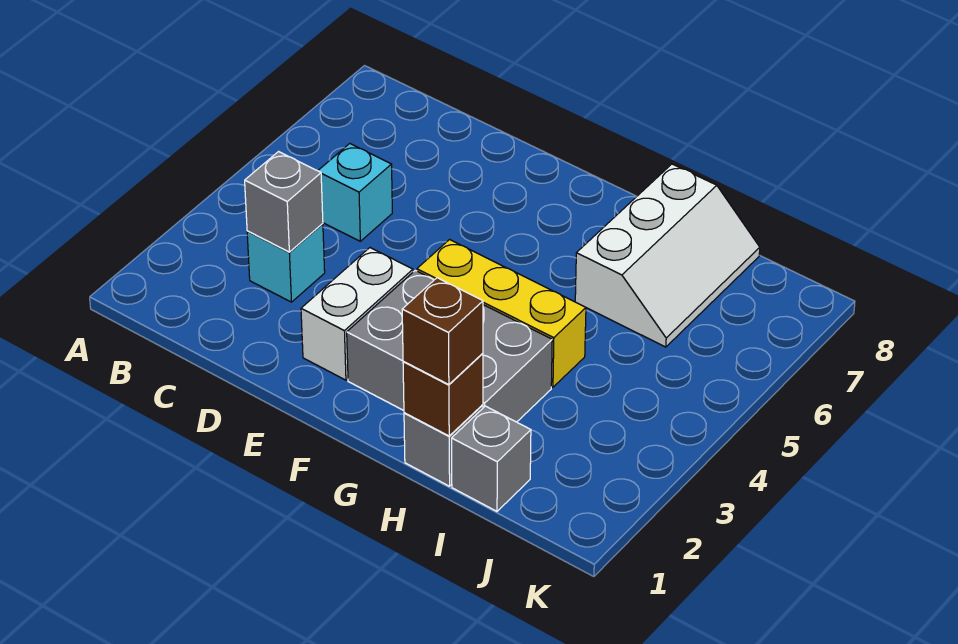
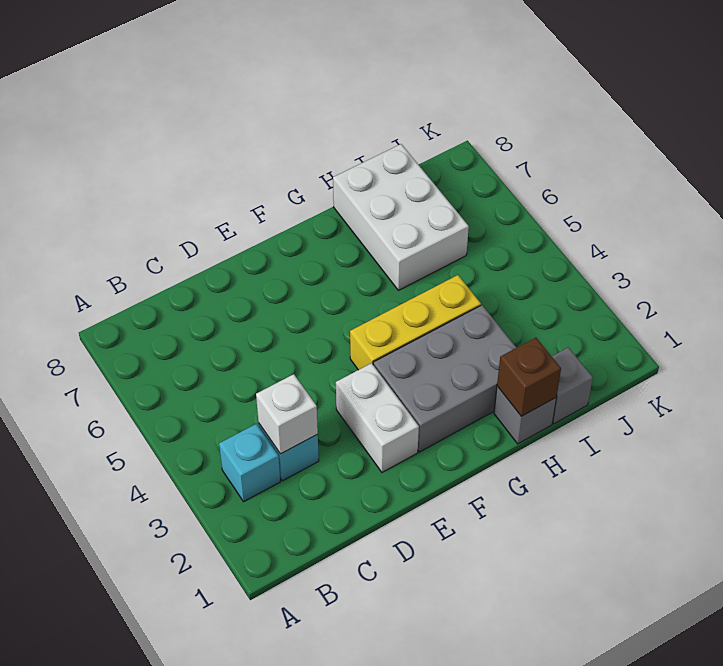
grey brick C3 level 2 -> white brick C3 level 2
cyan brick C5 level 1 -> cyan brick B3 level 1
brown brick H1 level 3 -> none
white slope H6:I8 level 1 top H -> white brick H6:I8 level 1

